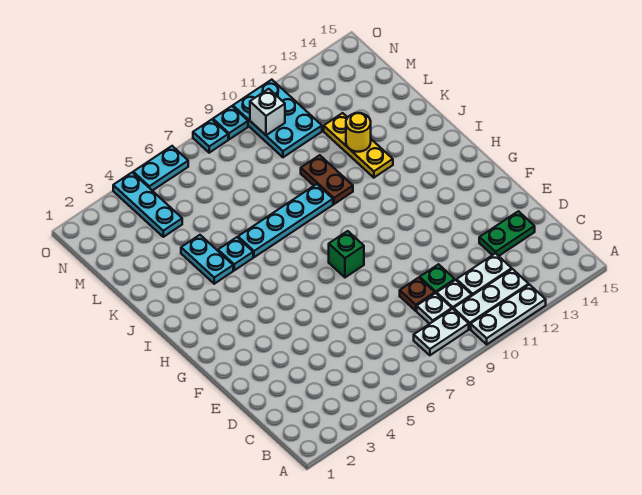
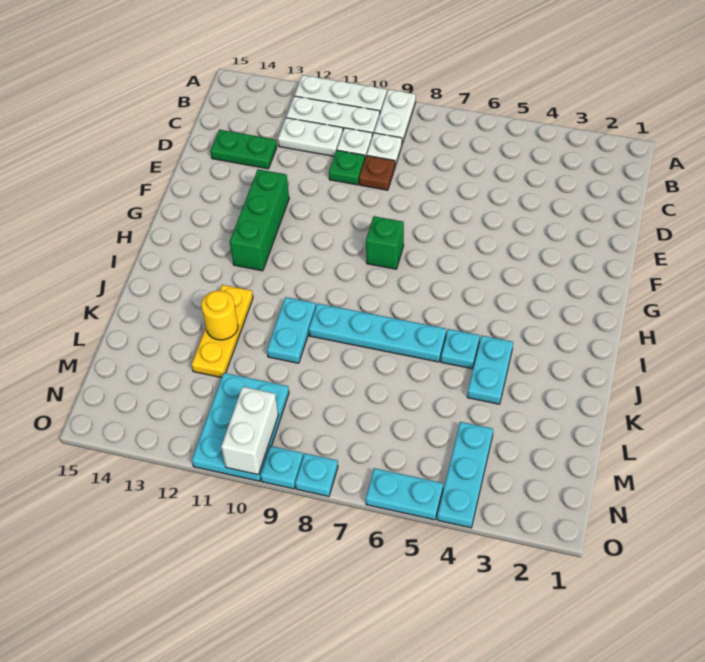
white plate B8:B9 level 1 -> white plate A9:B9 level 1
none -> green brick F12:H12 level 1
brown plate J10:K10 level 1 -> cyan plate J10:K10 level 1
white brick N10 level 2 -> white brick N10:O10 level 2

